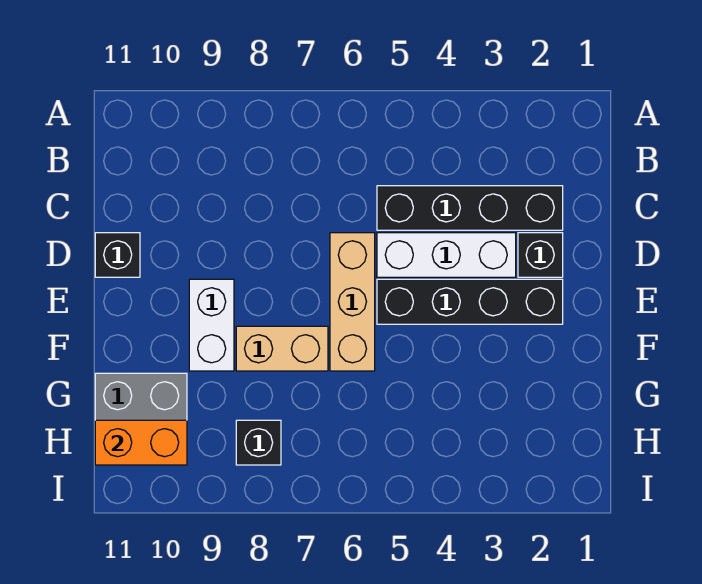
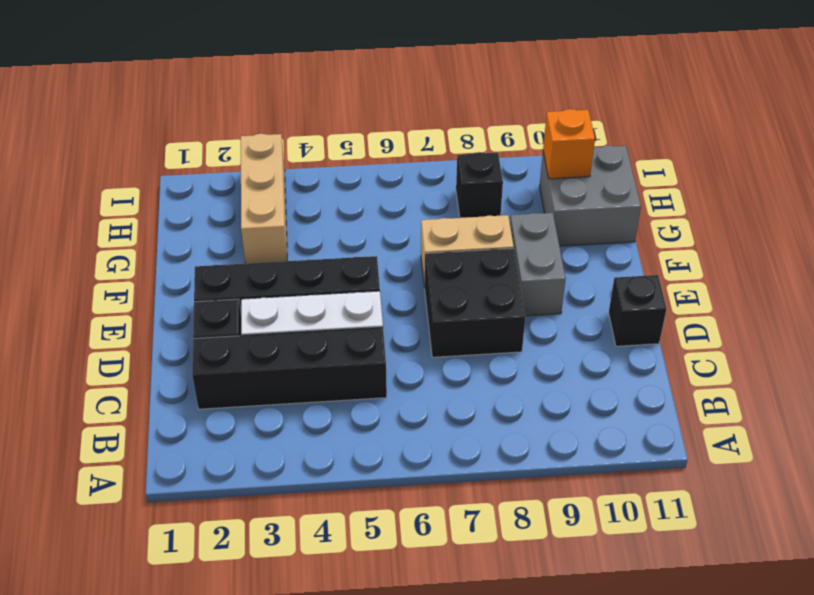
tan brick D6:F6 level 1 -> tan brick G3:I3 level 1
none -> black brick D7:E8 level 1
white brick E9:F9 level 1 -> grey brick E9:F9 level 1
orange brick H10:H11 level 2 -> orange brick H10 level 2

